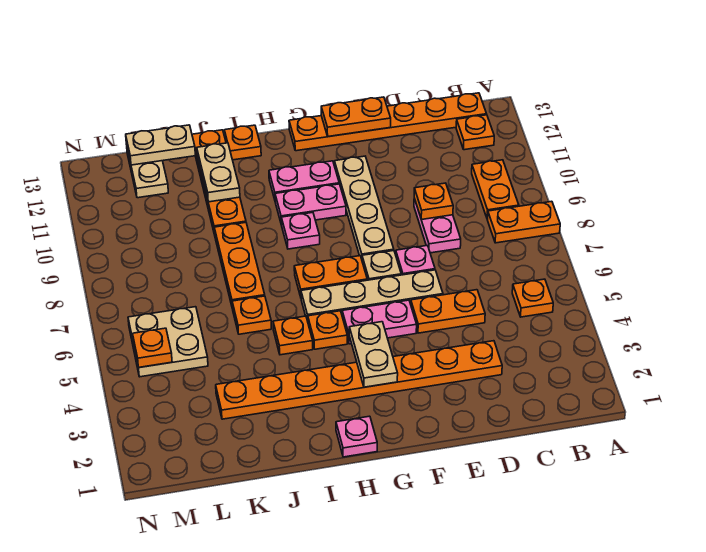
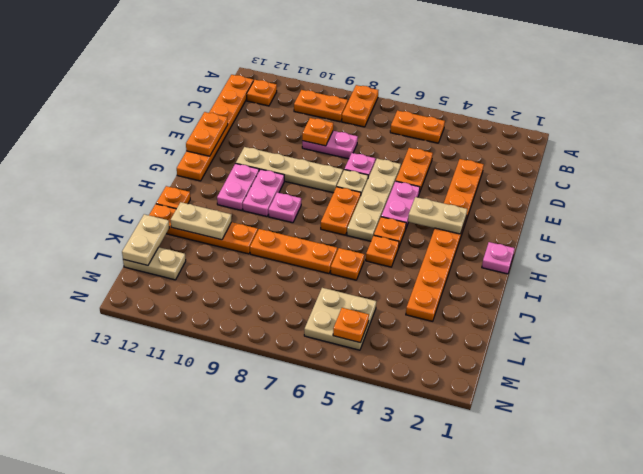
orange plate B5 level 1 -> orange plate B5:B6 level 1

